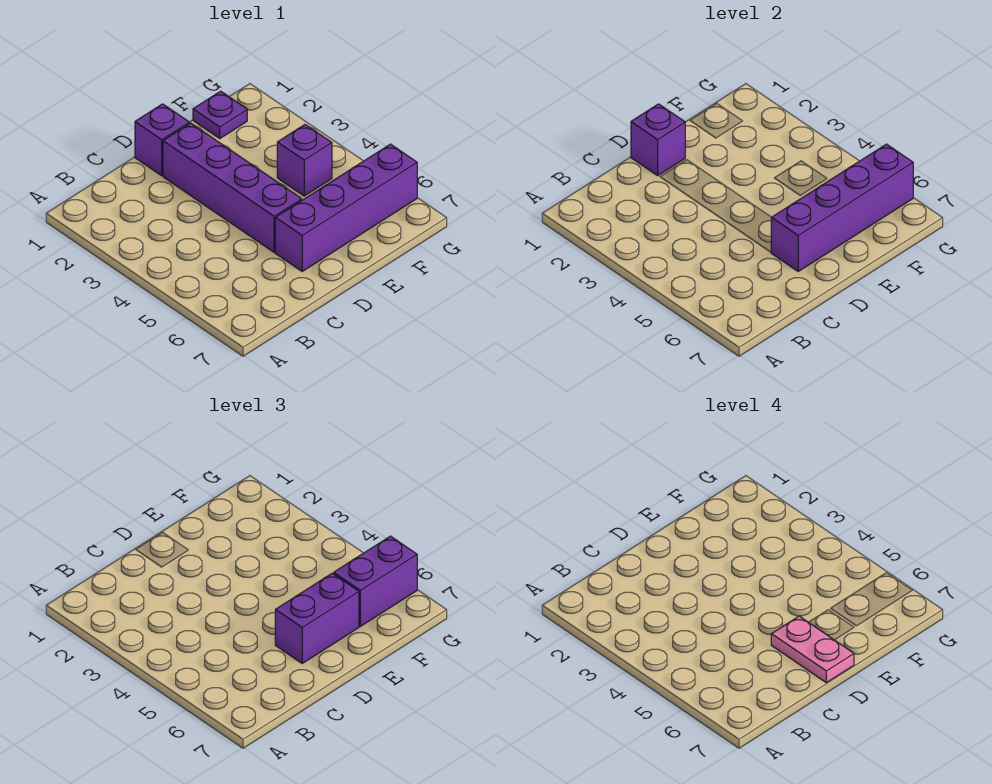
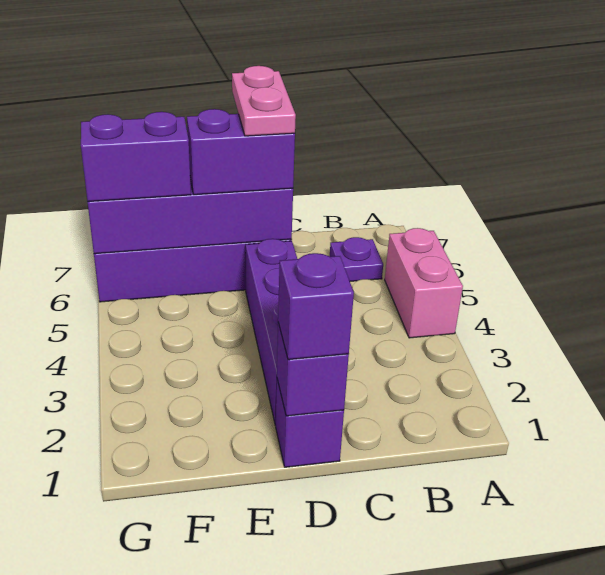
none -> pink brick A4:A5 level 1
purple plate F1 level 1 -> purple plate B6 level 1
purple brick F4 level 1 -> purple brick D1 level 3

